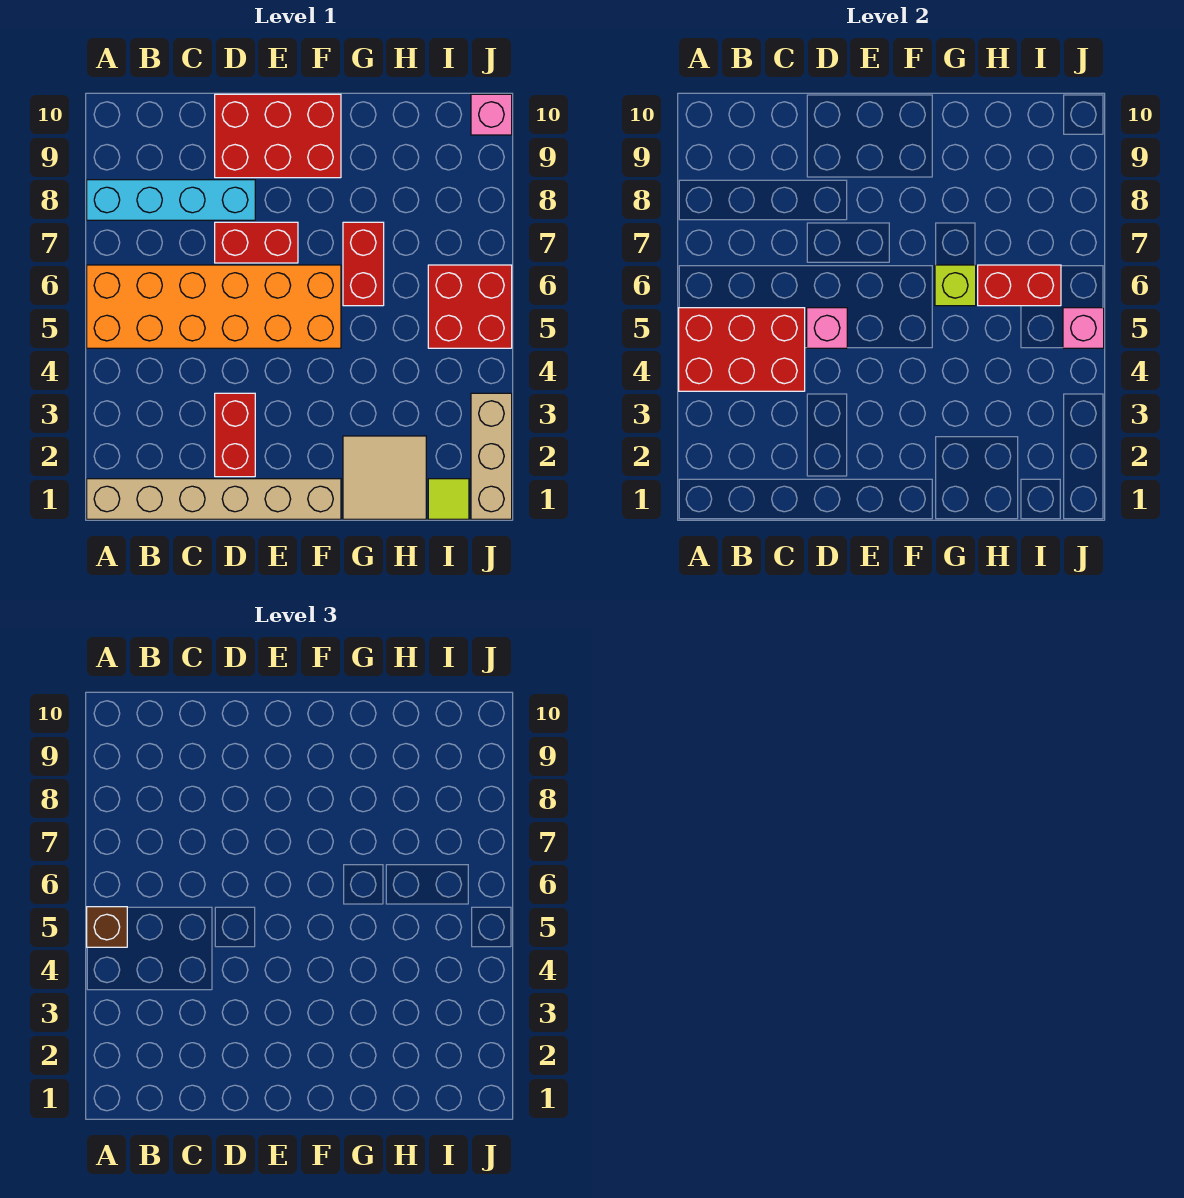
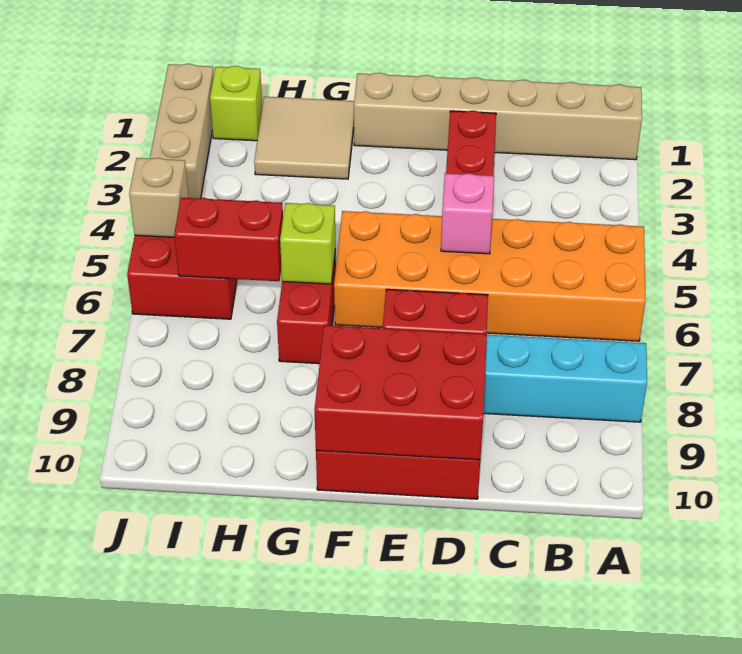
red brick A4:C5 level 2 -> red brick D9:F10 level 2
brown brick A5 level 3 -> none
lime tile I1 level 1 -> lime brick I1 level 1
pink brick J5 level 2 -> tan brick J5 level 2
pink brick J10 level 1 -> none

